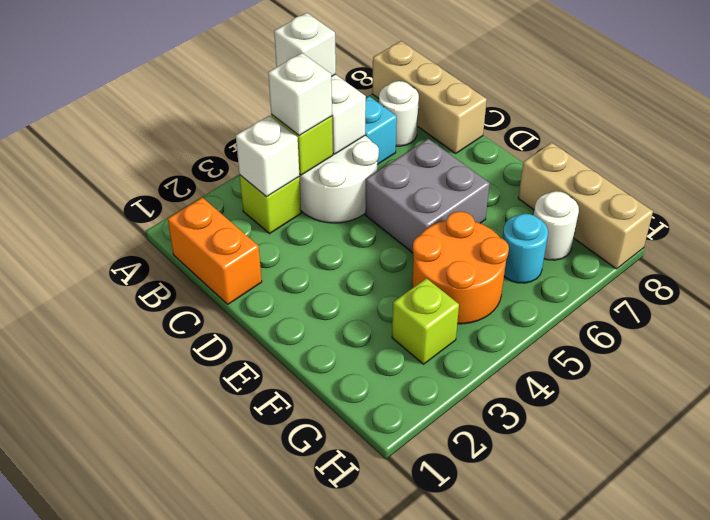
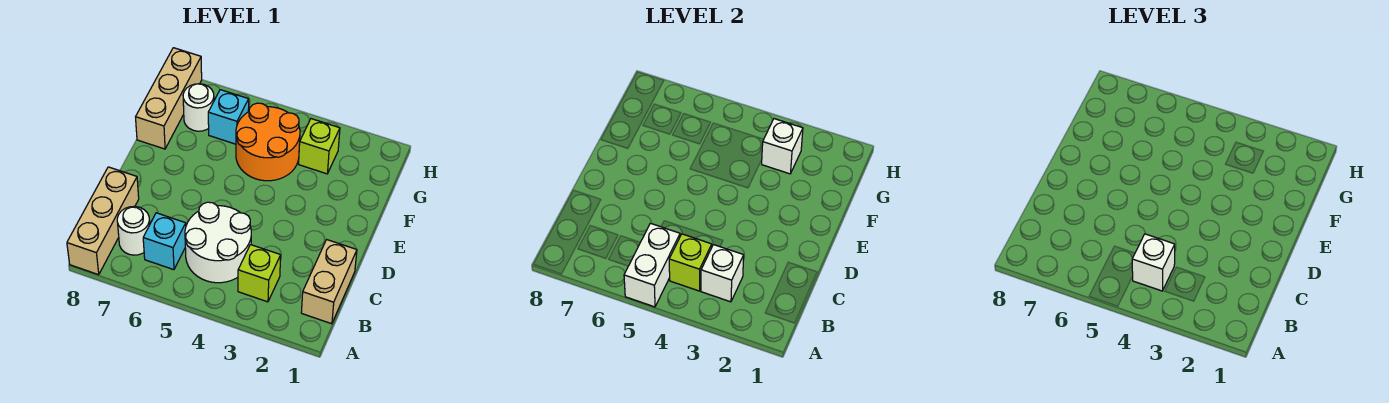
white brick A5 level 3 -> white brick G3 level 2
orange brick B1:C1 level 1 -> tan brick B1:C1 level 1
grey brick D5:E6 level 1 -> none
cyan round brick G6 level 1 -> cyan brick G6 level 1

